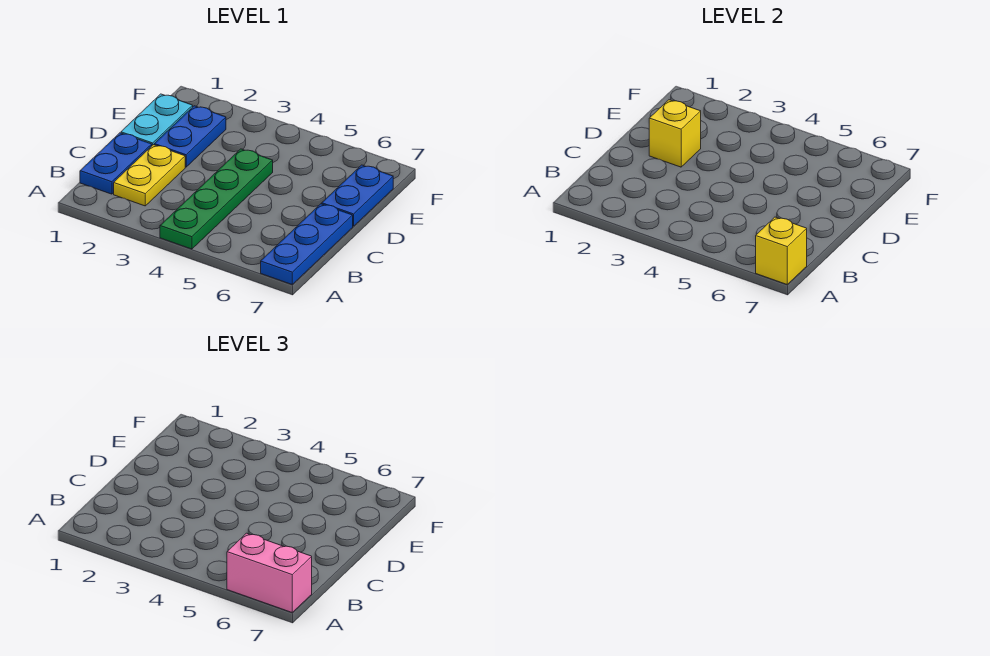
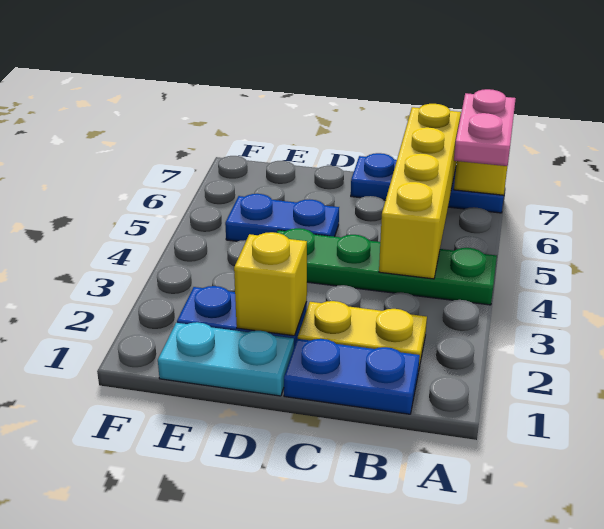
pink brick A6:A7 level 3 -> pink plate A6:A7 level 3
none -> yellow brick B4:B7 level 2
blue plate D7:E7 level 1 -> blue plate D5:E5 level 1

